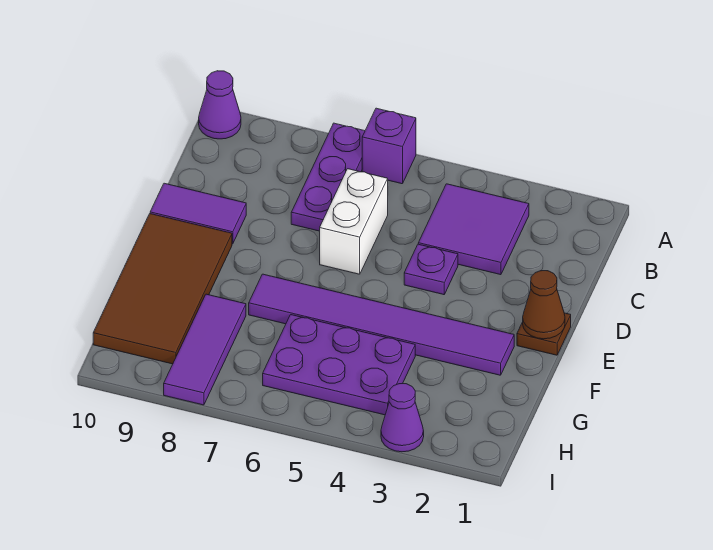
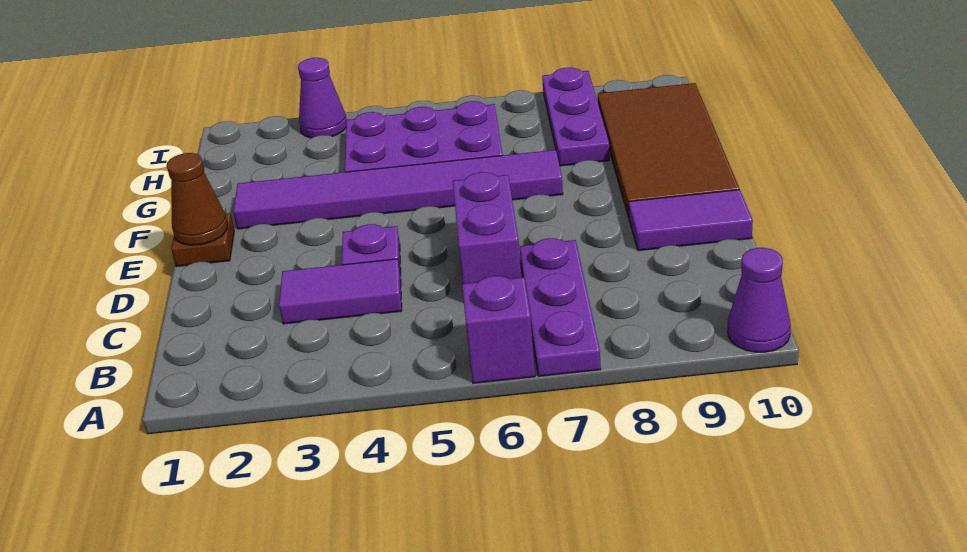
purple tile B3:C4 level 1 -> purple tile C3:C4 level 1
white brick C6:D6 level 1 -> purple brick C6:D6 level 1
purple tile G8:I8 level 1 -> purple plate G8:I8 level 1

